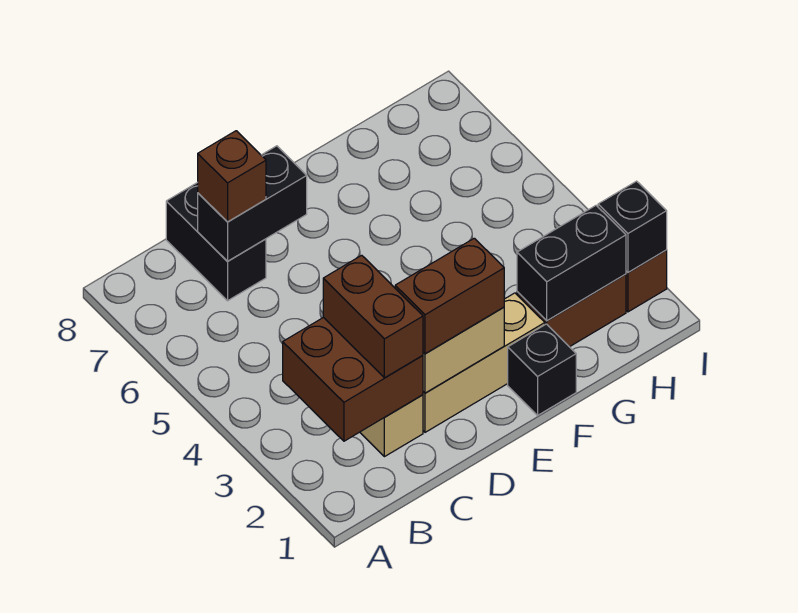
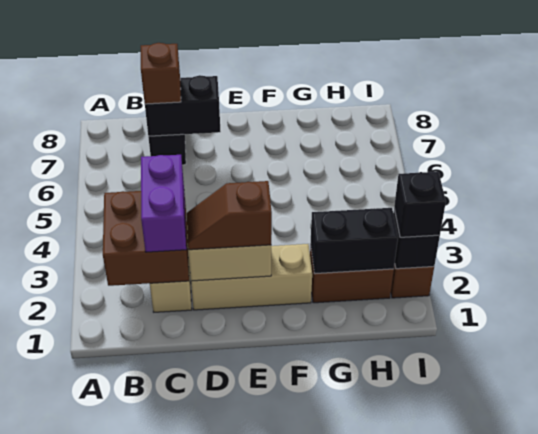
brown brick C2:C3 level 3 -> purple brick C2:C3 level 3
brown brick D2:E2 level 3 -> brown slope D2:E2 level 3 top E
black brick F1 level 1 -> black brick I2 level 3

